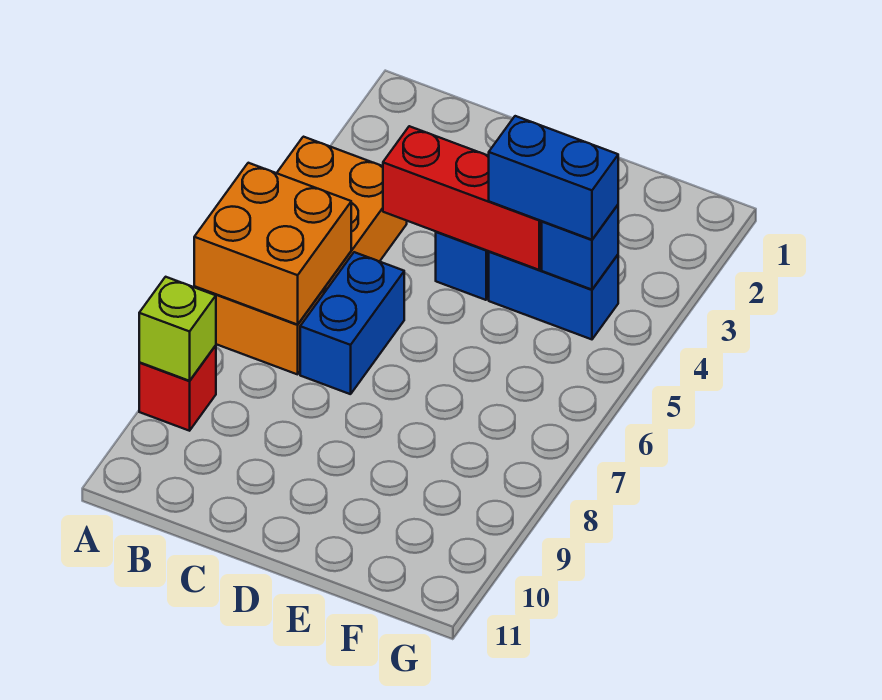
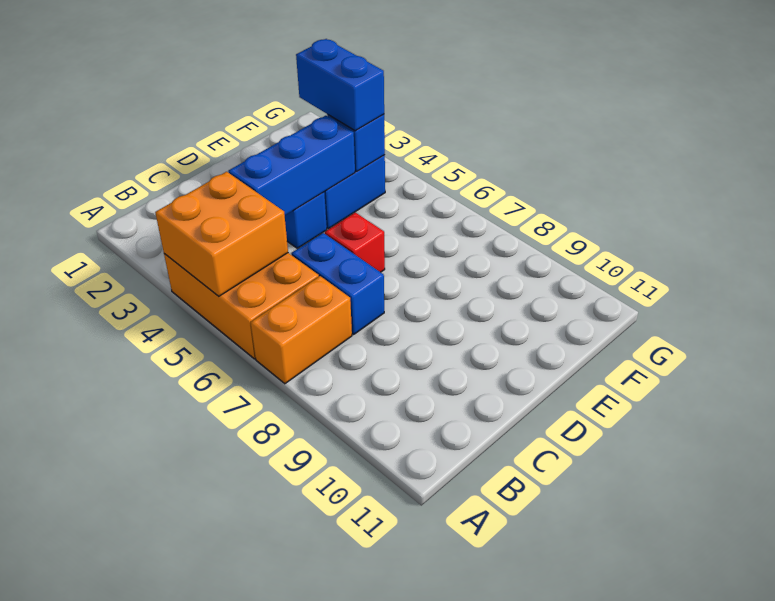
orange brick A6:B7 level 2 -> orange brick A4:B5 level 2
red brick A9 level 1 -> red brick D6 level 1
lime brick A9 level 2 -> none
red brick C4:E4 level 2 -> blue brick C4:E4 level 2
blue brick E4:F4 level 3 -> blue brick F3:F4 level 3

